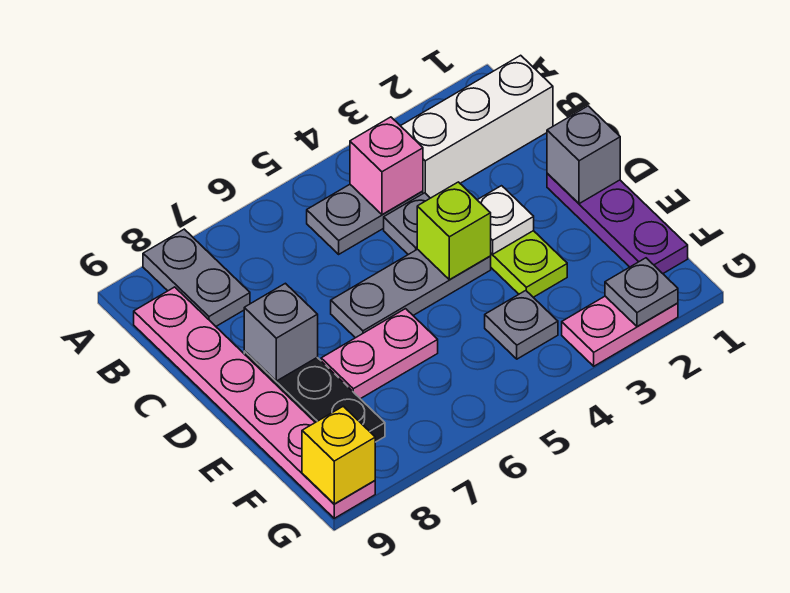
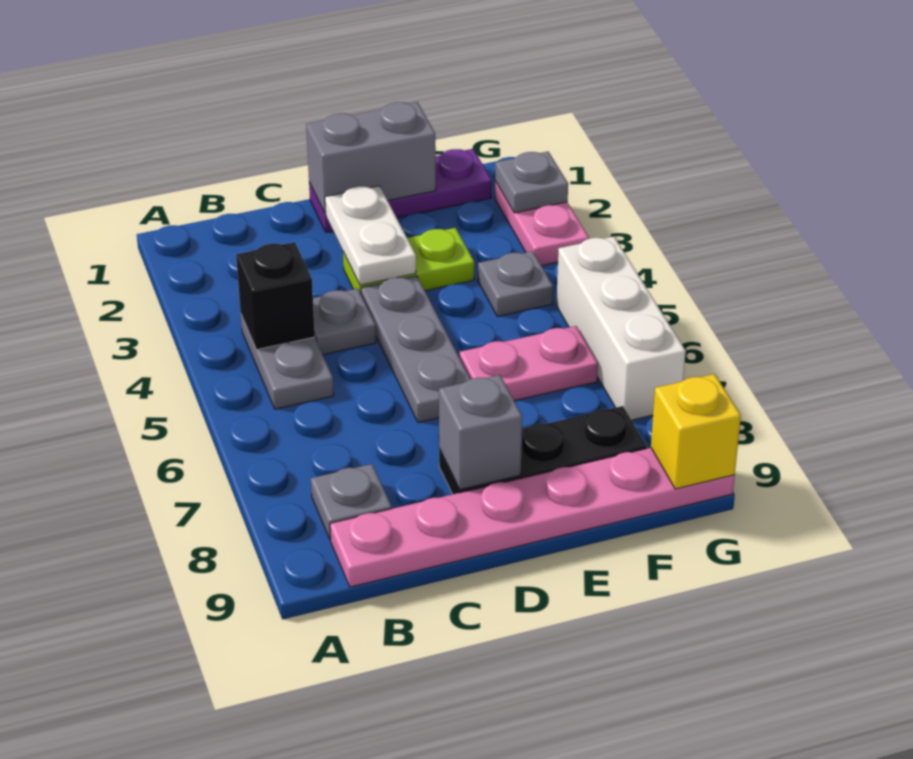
grey plate A8:B8 level 1 -> grey plate B8 level 1
white brick B1:B3 level 1 -> white brick G5:G7 level 1
pink brick B4 level 2 -> black brick B4 level 2
grey brick D1 level 2 -> grey brick D1:E1 level 2
white plate D3 level 2 -> white plate D2:D3 level 2
lime brick D4 level 2 -> none
pink plate E6:E7 level 1 -> pink plate E6:F6 level 1

